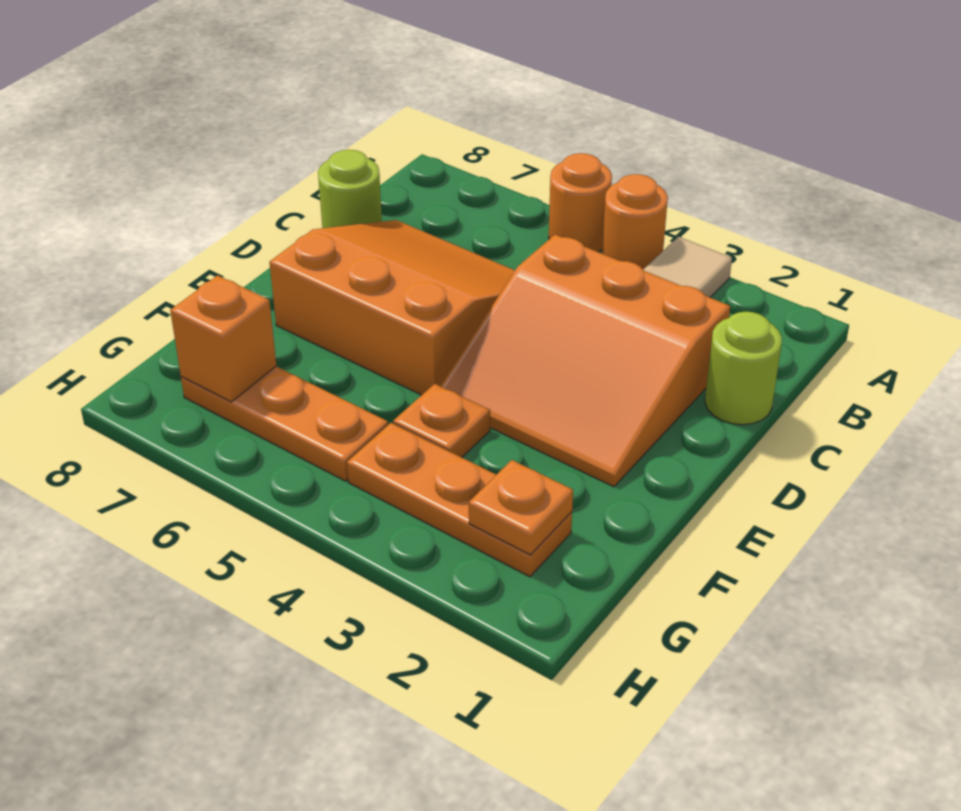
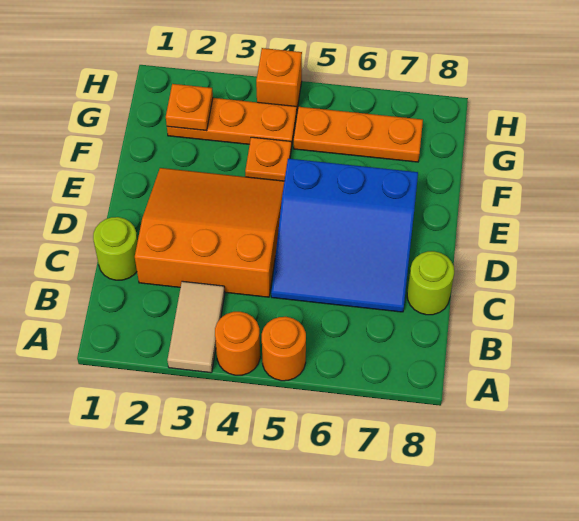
orange slope C5:E7 level 1 top E -> blue slope C5:E7 level 1 top E
orange brick G7 level 2 -> orange brick H4 level 1

